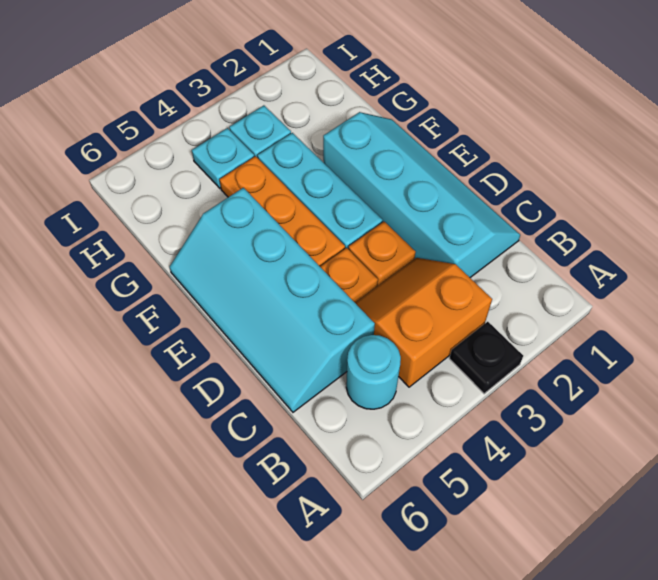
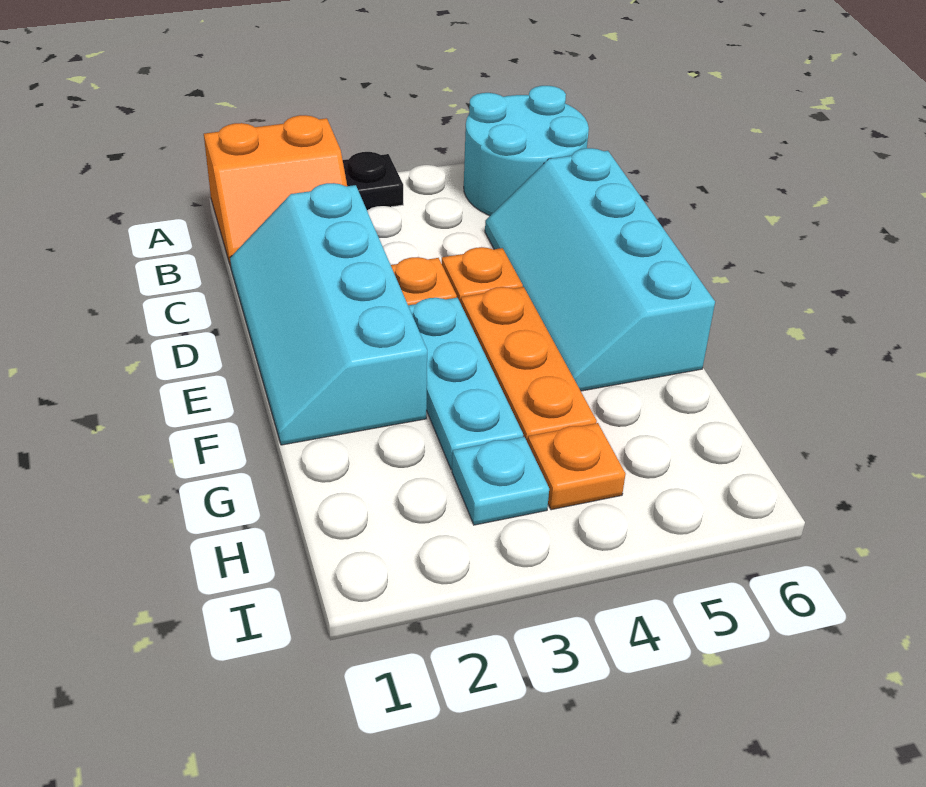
orange slope B3:C4 level 1 top B -> orange slope A1:B2 level 1 top A
cyan round brick B5 level 1 -> cyan round brick A5:B6 level 1
cyan slope C5:F6 level 1 top 5 -> cyan slope C5:F6 level 1 top 6
cyan plate H4 level 1 -> orange plate H4 level 1

